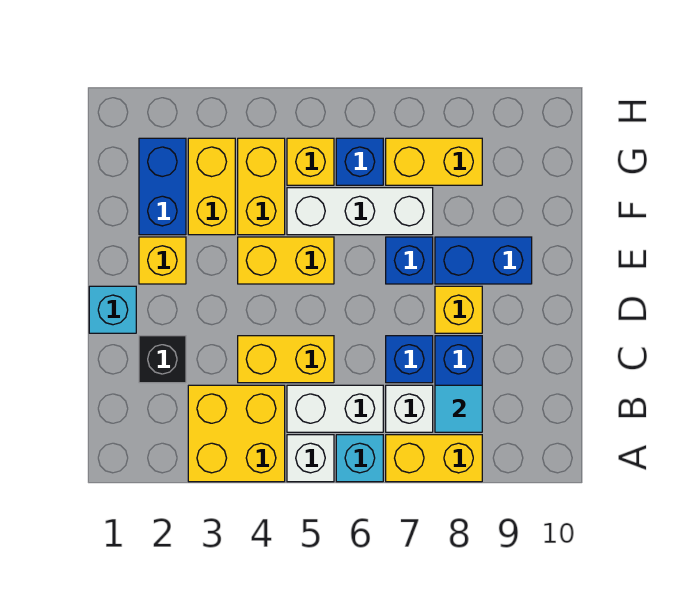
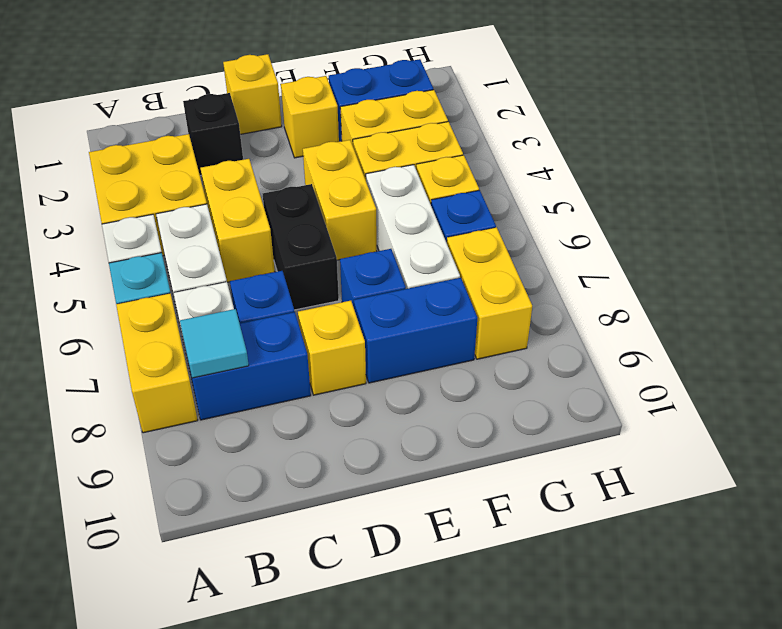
cyan brick D1 level 1 -> yellow brick D1 level 1
none -> black brick D5:D6 level 1
blue brick E8:E9 level 1 -> blue brick E8:F8 level 1

